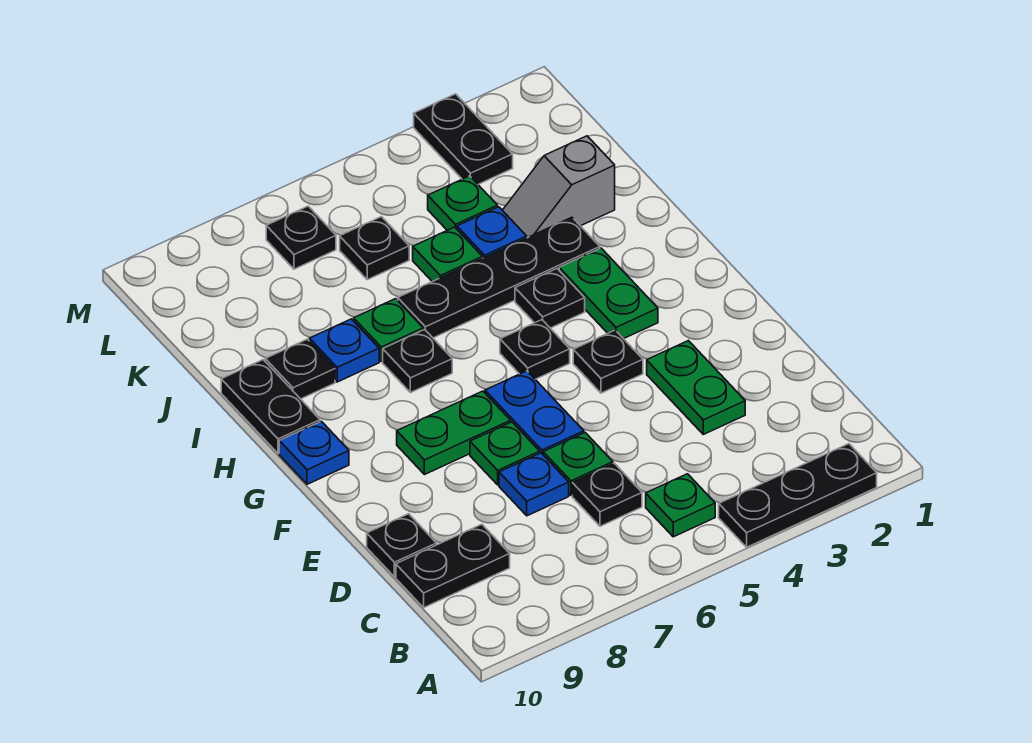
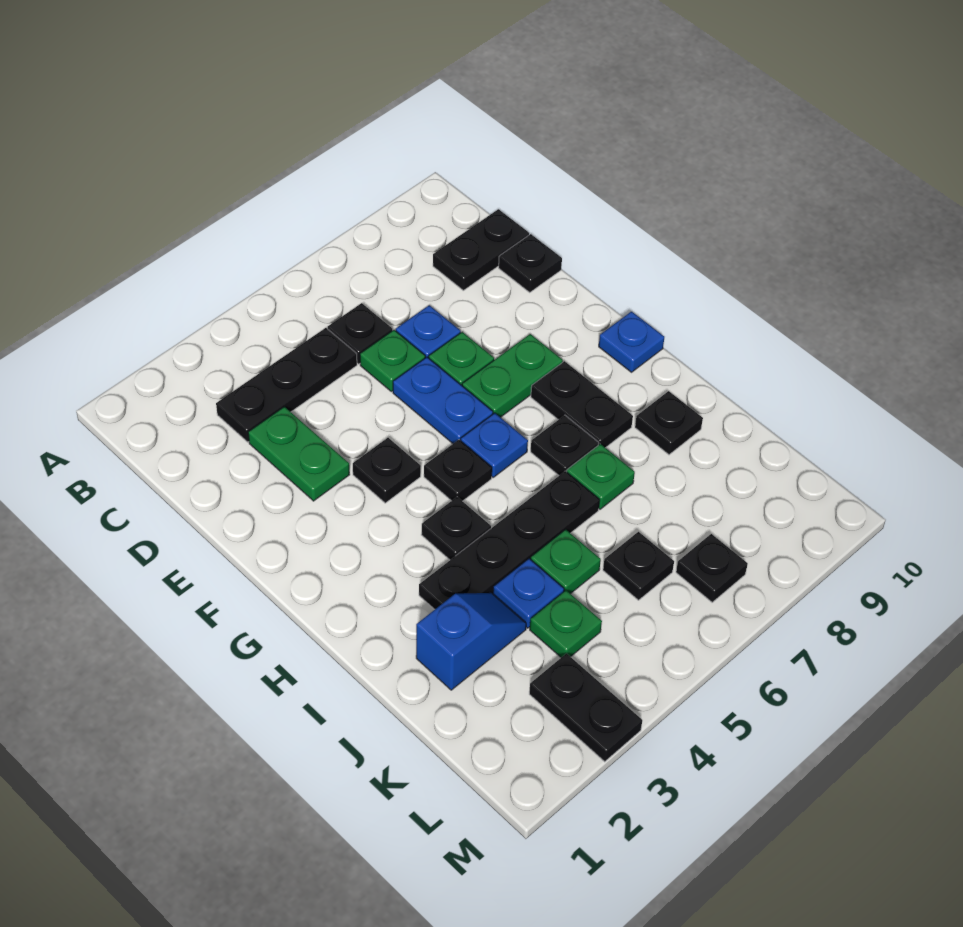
black plate A2:A4 level 1 -> black plate C3:C5 level 1
green plate B5 level 1 -> none
green plate G3:H3 level 1 -> none
black plate H10:I10 level 1 -> black plate G8:H8 level 1
blue plate I8 level 1 -> blue plate G6 level 1
grey slope J2:J3 level 1 top 2 -> blue slope J2:J3 level 1 top 2

